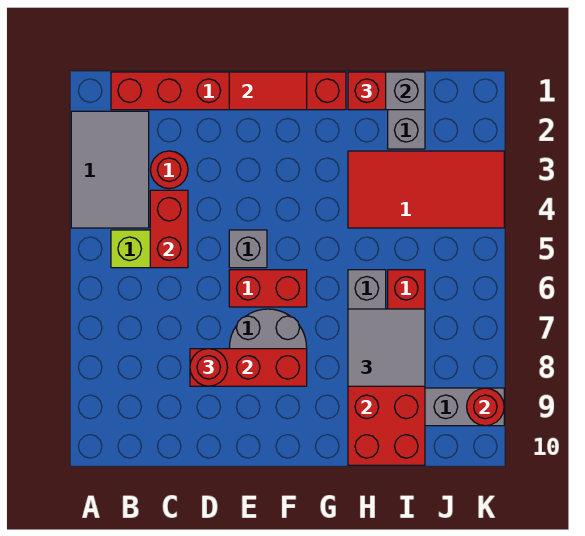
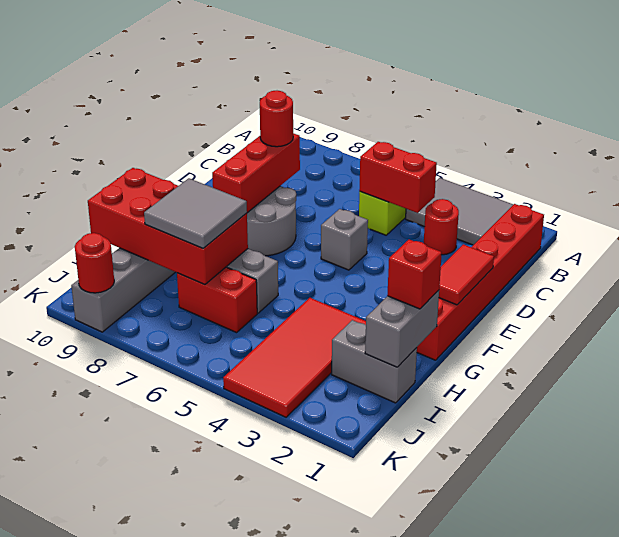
red brick E6:F6 level 1 -> none

